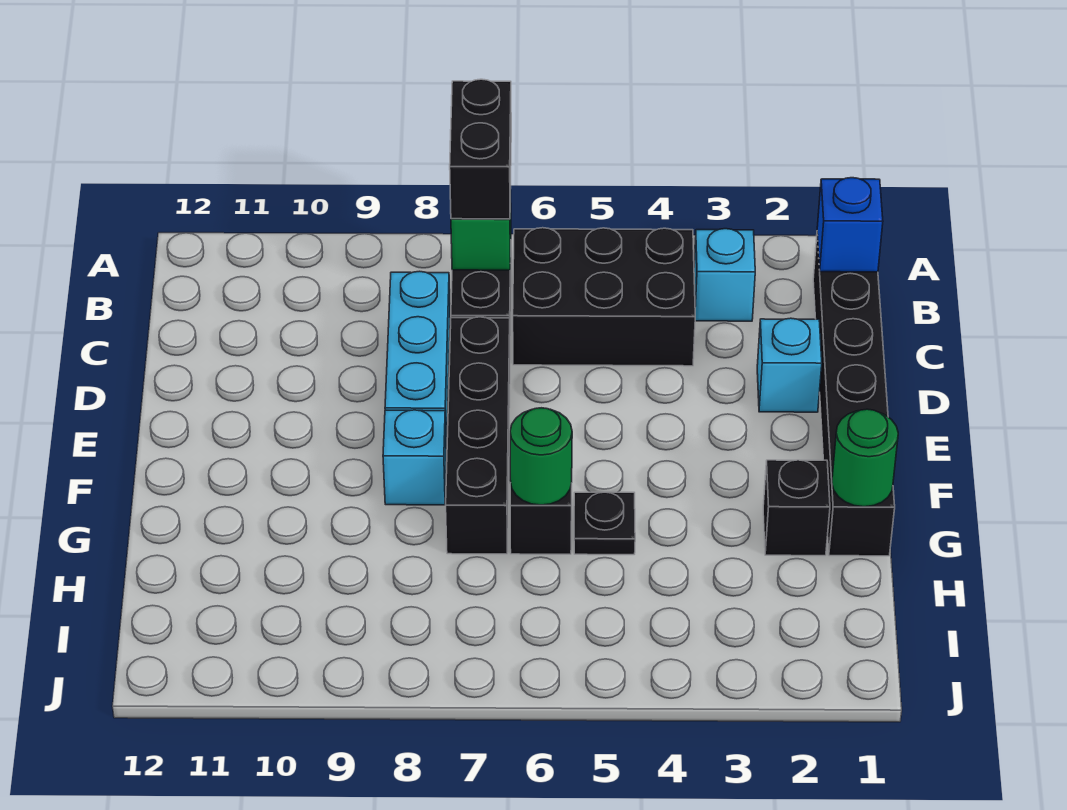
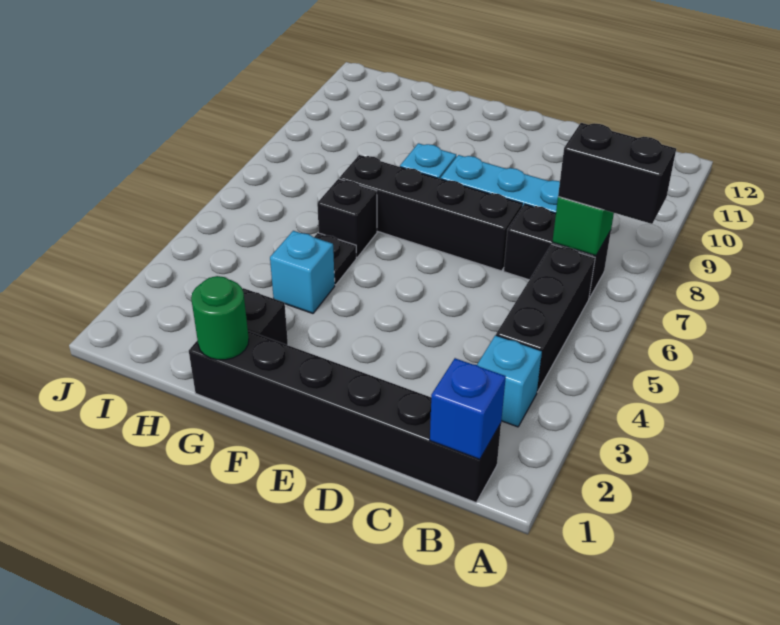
black brick B4:C6 level 1 -> black brick B4:B6 level 1
cyan brick D2 level 1 -> cyan brick G4 level 1
green round brick G6 level 2 -> none

